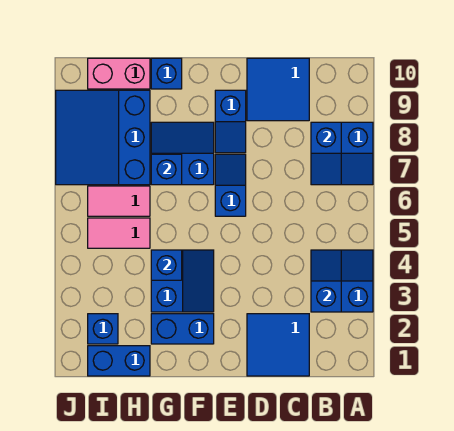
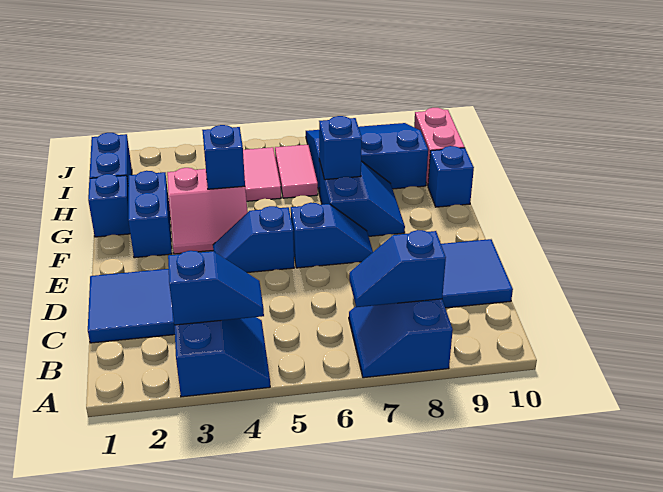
blue slope E8:E9 level 1 top 9 -> blue slope E4:E5 level 1 top 5
blue slope F3:G4 level 1 top G -> pink slope F3:G4 level 1 top G
blue brick I2 level 1 -> blue brick G1 level 1

